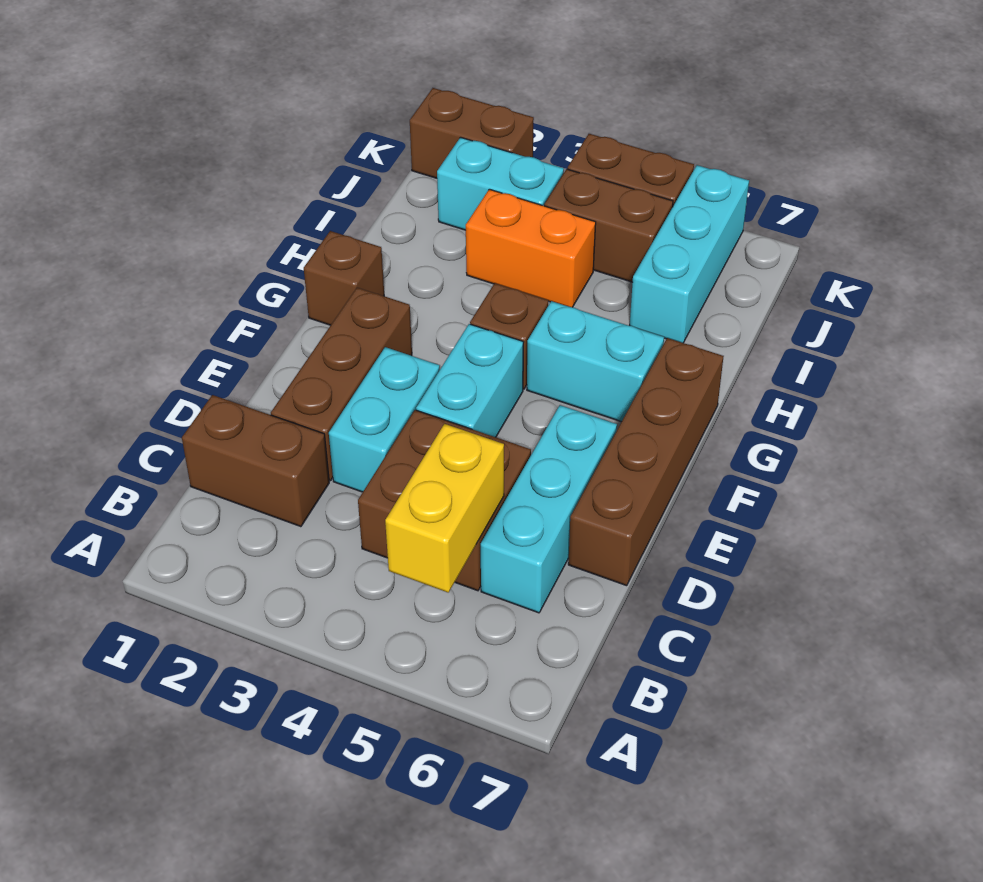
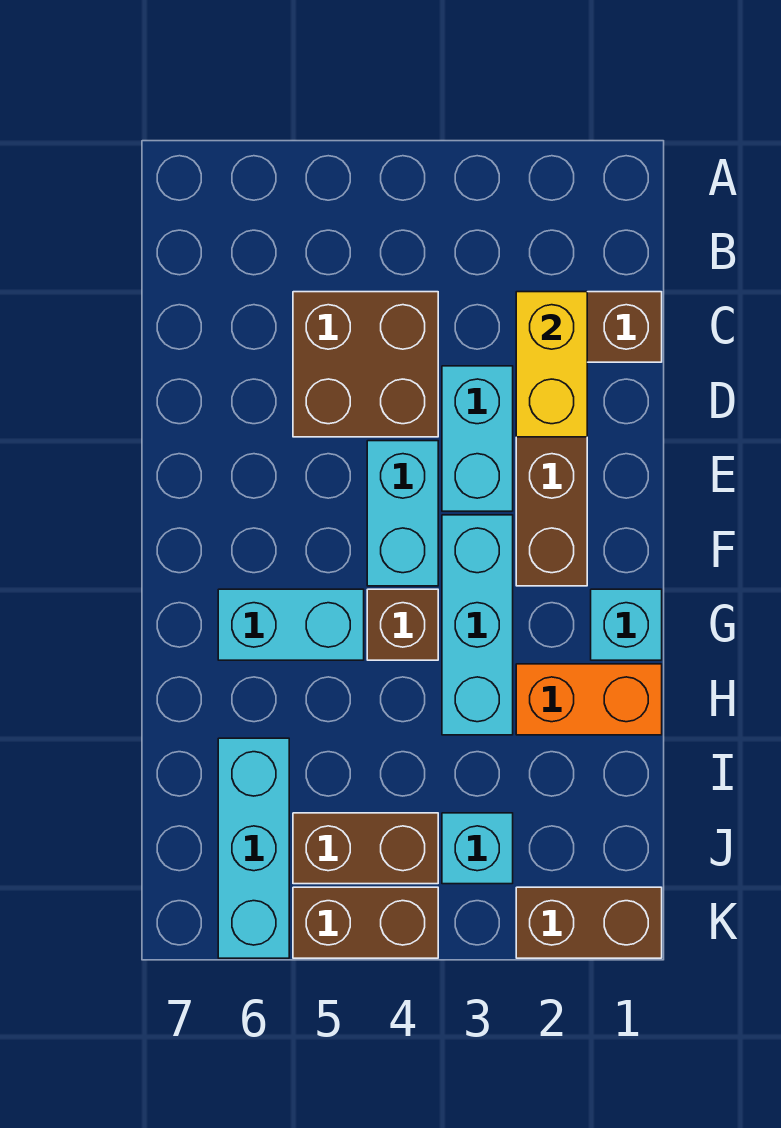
yellow brick B5:C5 level 2 -> yellow brick C2:D2 level 2
cyan brick C6:E6 level 1 -> cyan brick F3:H3 level 1
brown brick D7:G7 level 1 -> none
brown brick G1 level 1 -> cyan brick G1 level 1
orange brick I3:I4 level 1 -> orange brick H1:H2 level 1
cyan brick J2:J3 level 1 -> cyan brick J3 level 1

